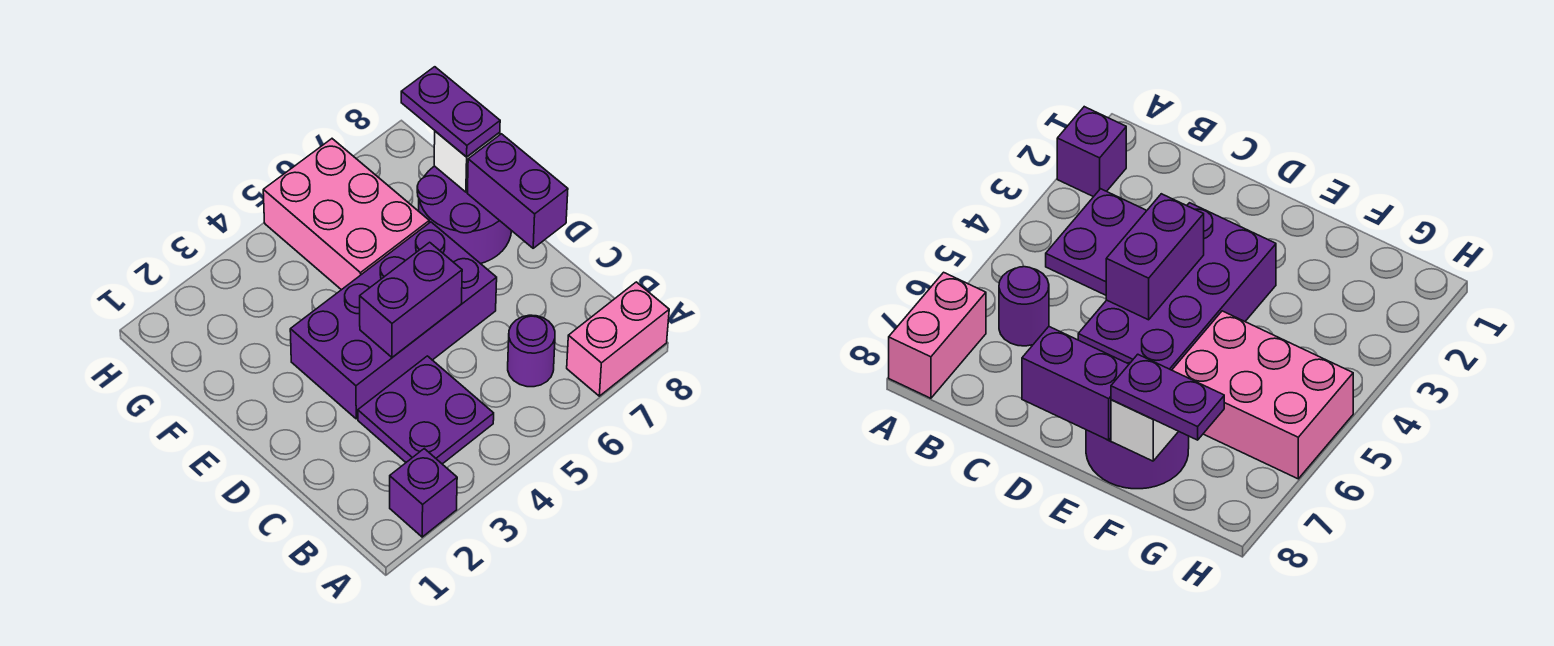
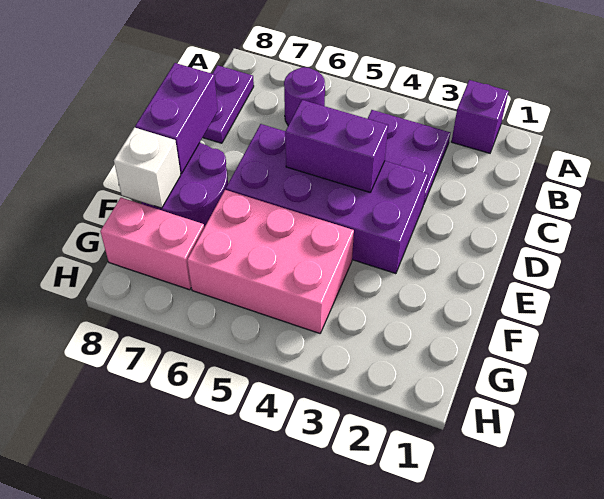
pink brick A7:A8 level 1 -> pink brick G7:G8 level 1
pink brick F5:H6 level 1 -> pink brick F4:G6 level 1
purple plate F8:G8 level 3 -> purple plate B8:C8 level 1

